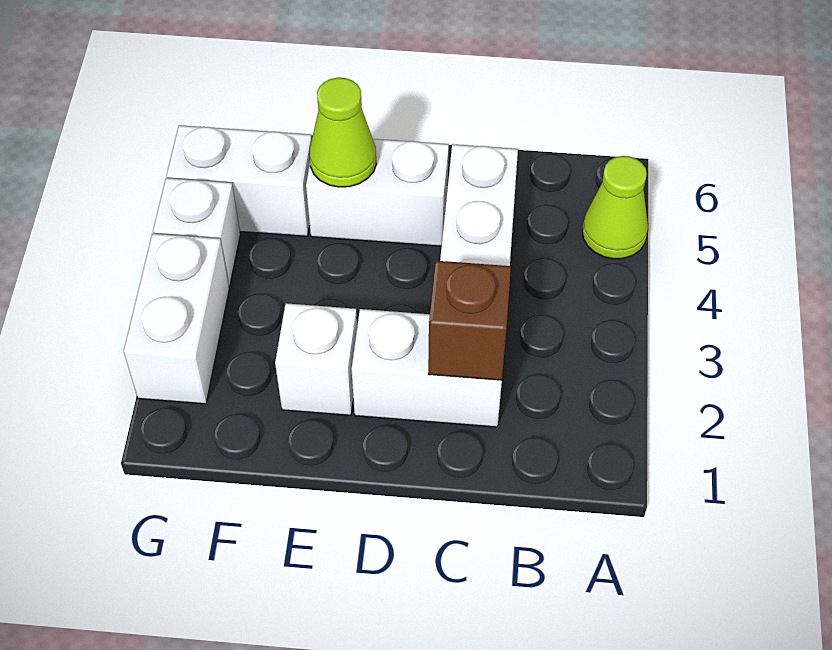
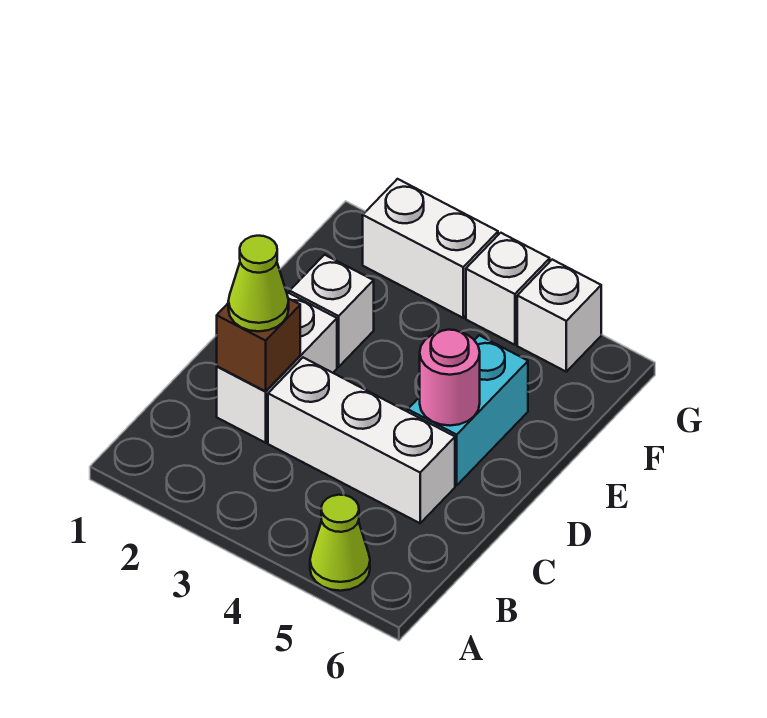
white brick D5:E5 level 1 -> cyan brick D5:E5 level 1
none -> pink round brick D5 level 2
lime cone E5 level 2 -> lime cone C2 level 3
white brick F5:G5 level 1 -> white brick G5 level 1

